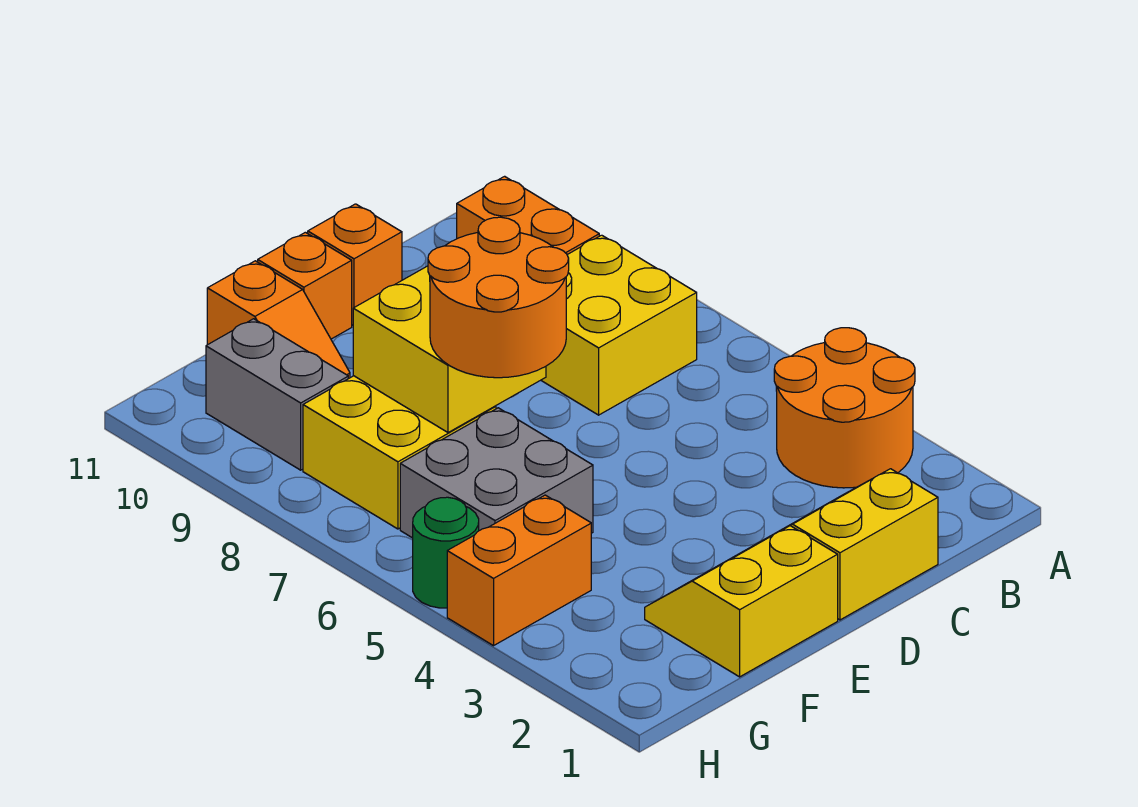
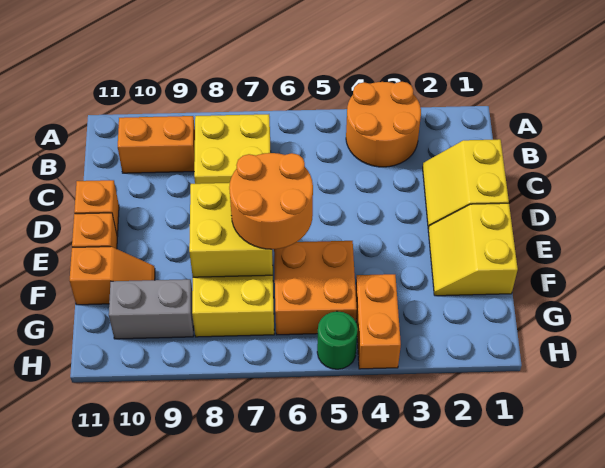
grey brick F5:G6 level 1 -> orange brick F5:G6 level 1

